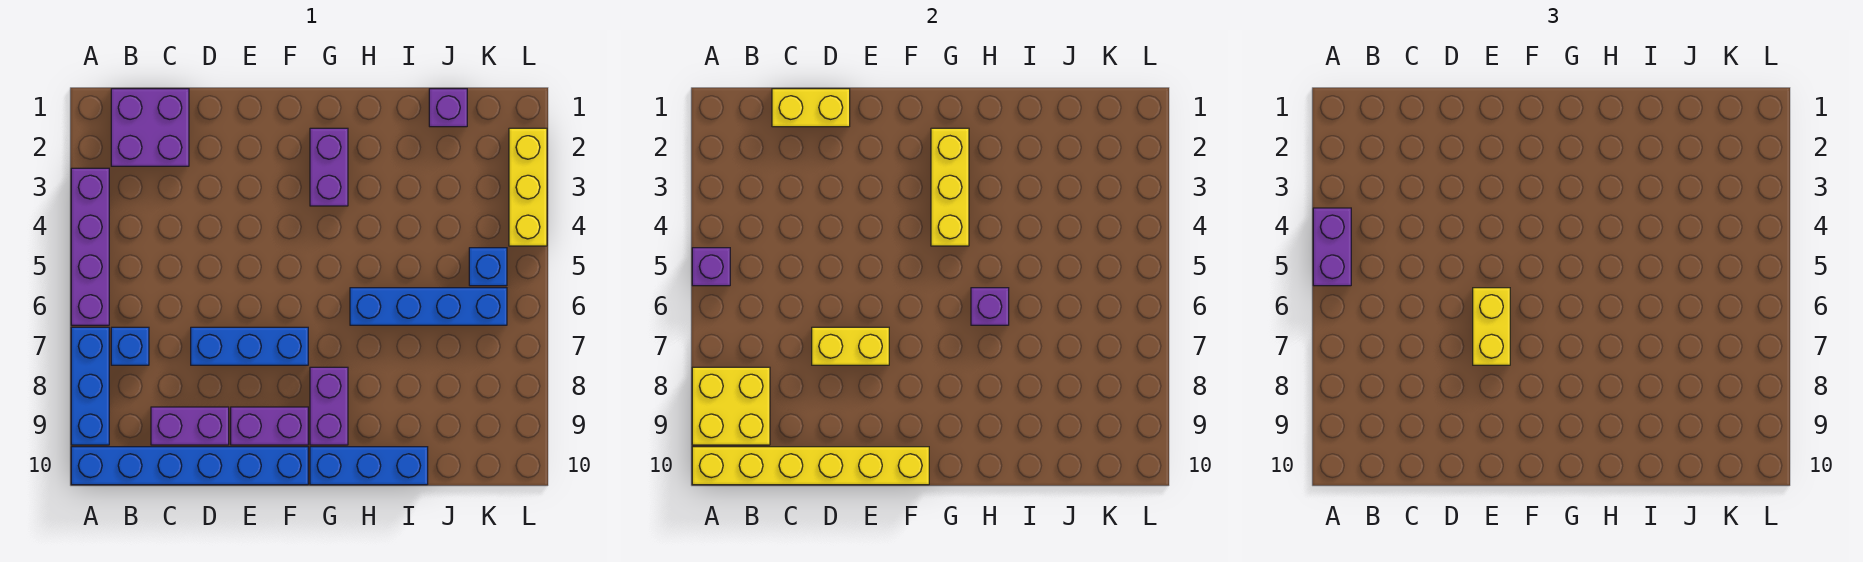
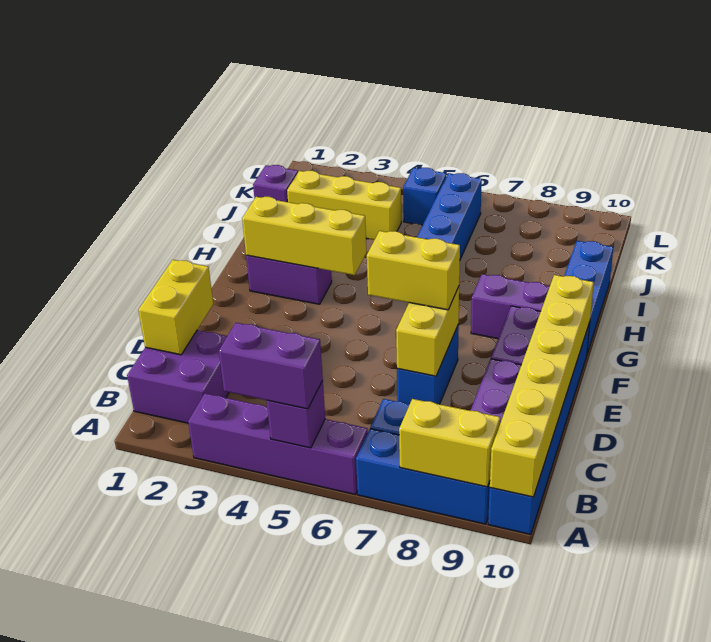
yellow brick A8:B9 level 2 -> yellow brick A8:A9 level 2
blue brick D7:F7 level 1 -> blue brick D7:E7 level 1
purple brick H6 level 2 -> none
yellow brick L2:L4 level 1 -> yellow brick J2:J4 level 1

